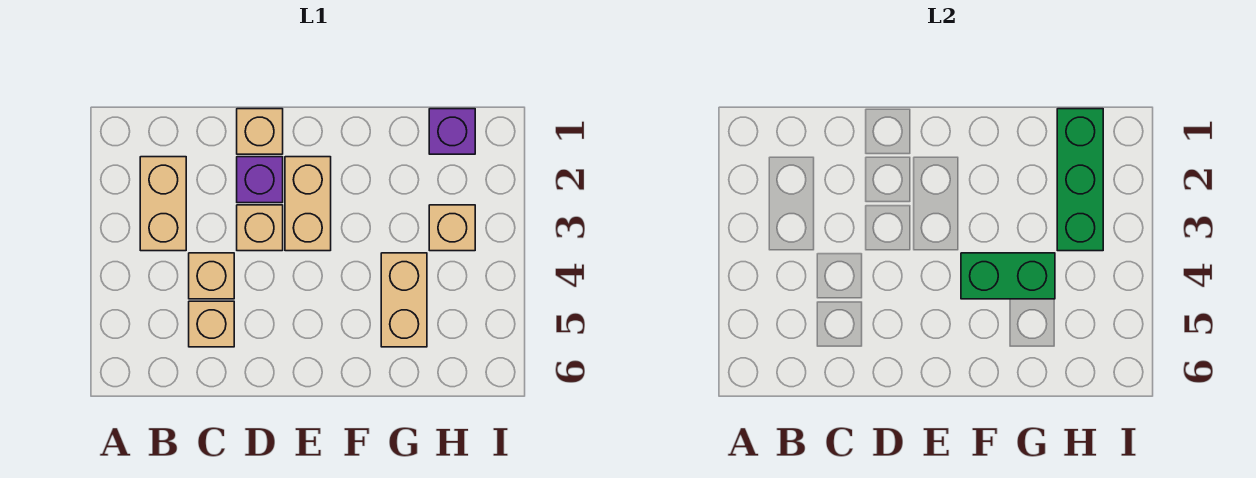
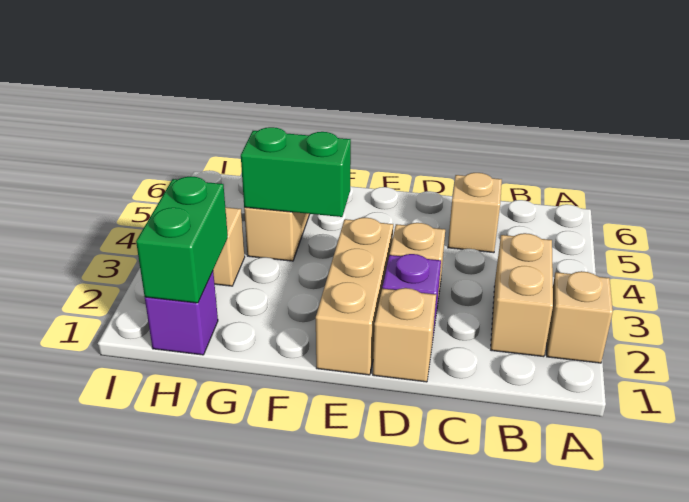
tan brick C4 level 1 -> tan brick A2 level 1
tan brick E2:E3 level 1 -> tan brick E1:E3 level 1
green brick H1:H3 level 2 -> green brick H1:H2 level 2

